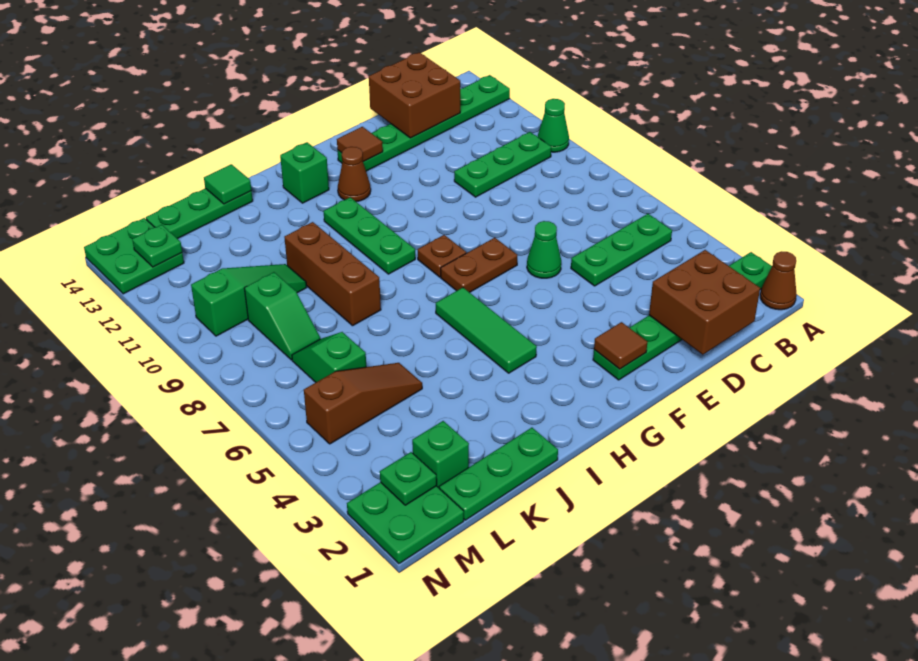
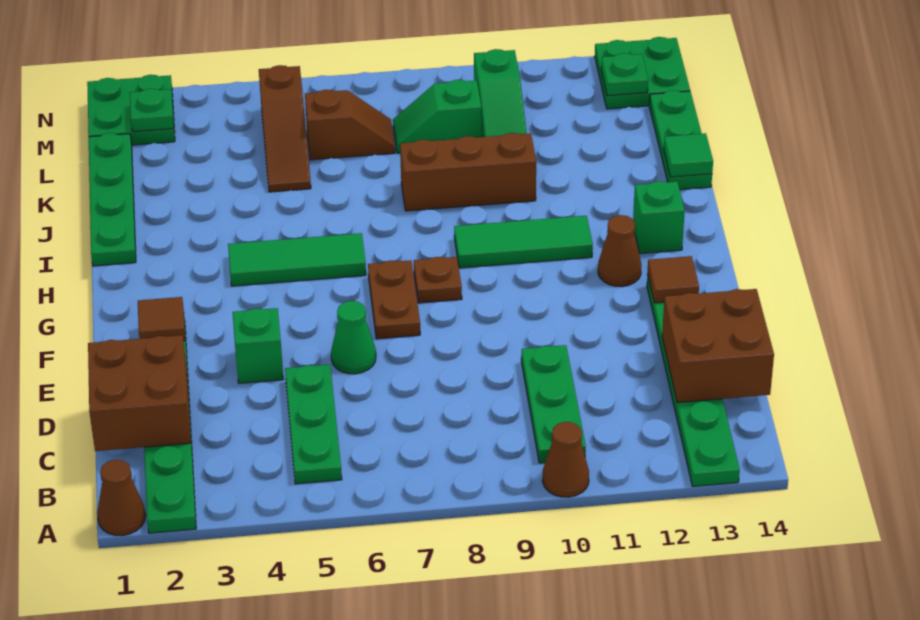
green cone A10 level 1 -> brown cone A10 level 1
green plate H9:H11 level 1 -> green tile H9:H11 level 1
green plate J1:L1 level 1 -> green plate I1:L1 level 1
green brick L2 level 1 -> green brick E4 level 1
green slope L6:L7 level 1 top 6 -> brown slope L6:L7 level 1 top 6

